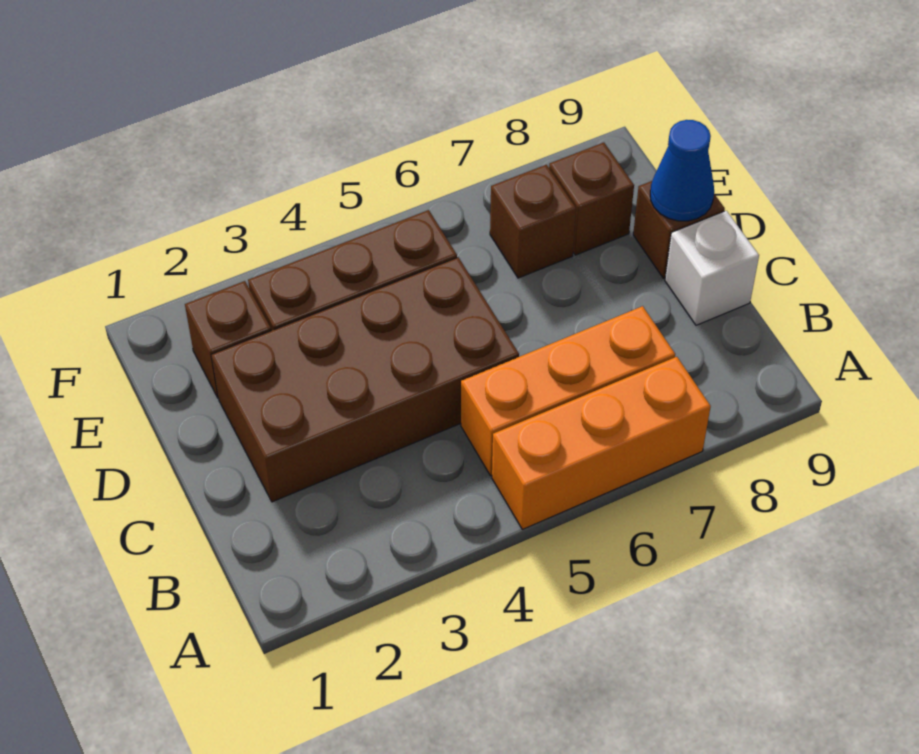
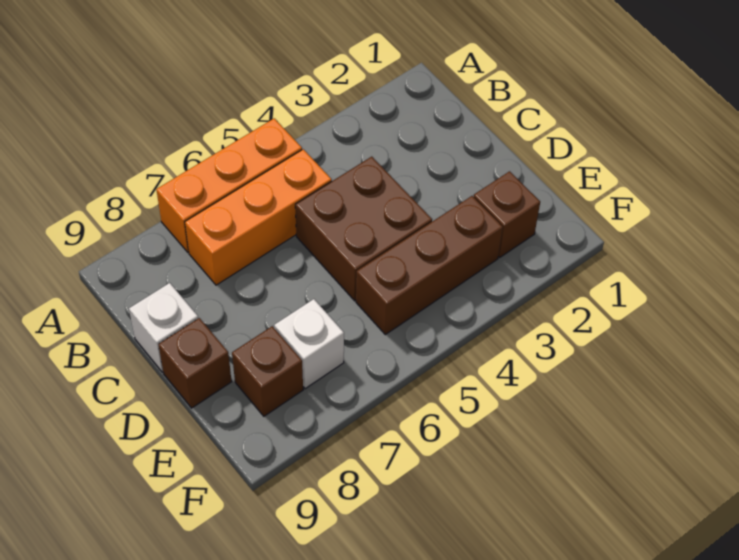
brown brick C2:D5 level 1 -> brown brick C4:D5 level 1
blue cone D9 level 2 -> none
brown brick E7 level 1 -> white brick E7 level 1

